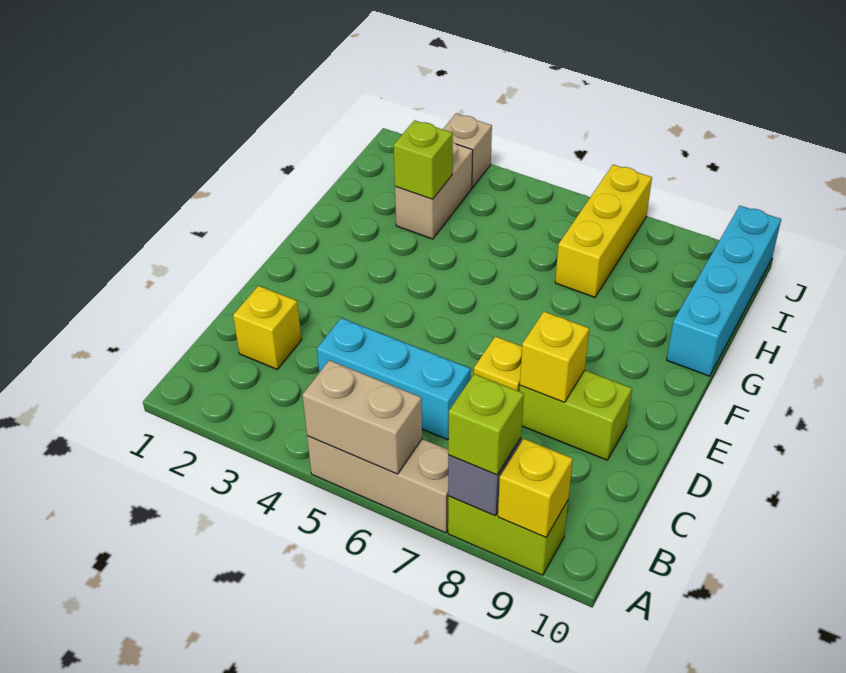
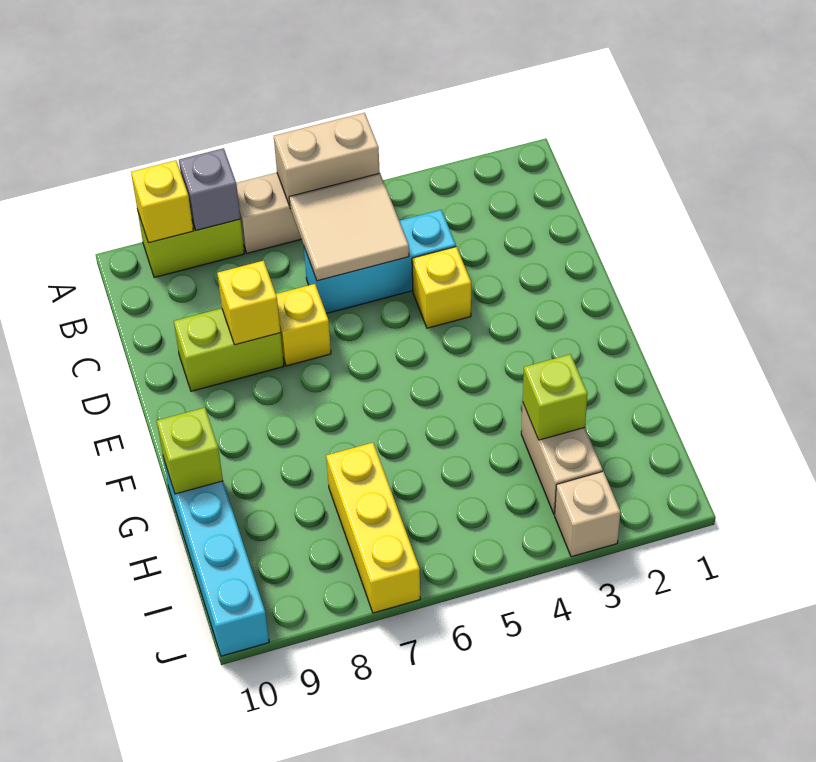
lime brick A8 level 3 -> lime brick G10 level 2
none -> tan tile B5:C6 level 2
yellow brick C2 level 1 -> yellow brick D4 level 1

